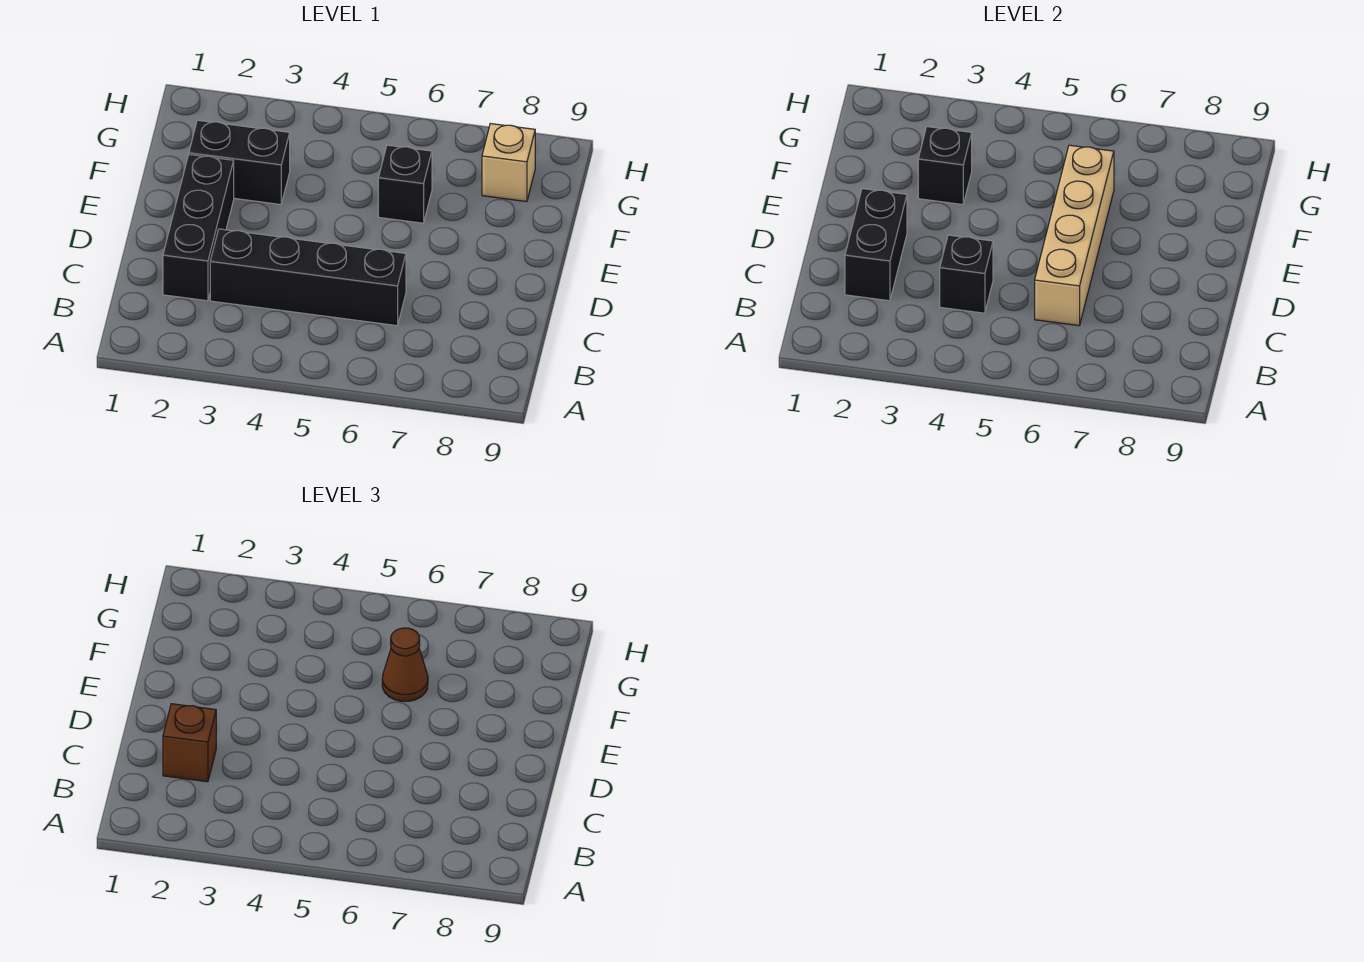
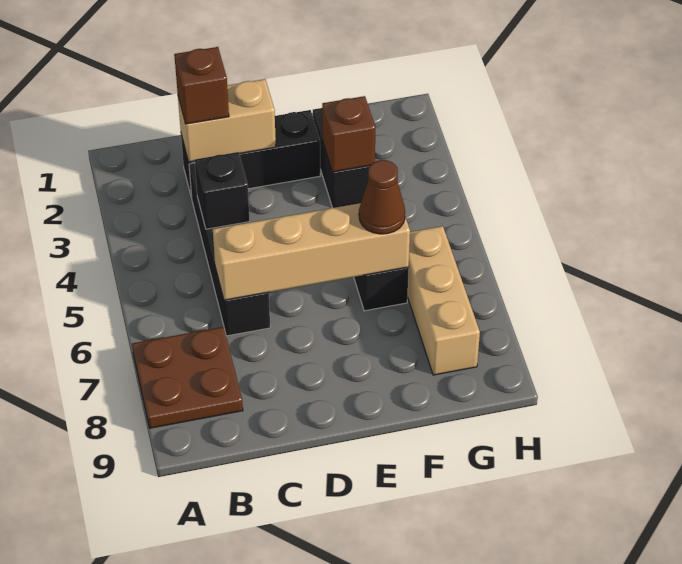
none -> brown plate A7:B8 level 1
black brick C2:D2 level 2 -> tan brick C2:D2 level 2
black brick F3 level 2 -> brown brick F3 level 2
tan brick G8 level 1 -> tan brick G6:G8 level 1

